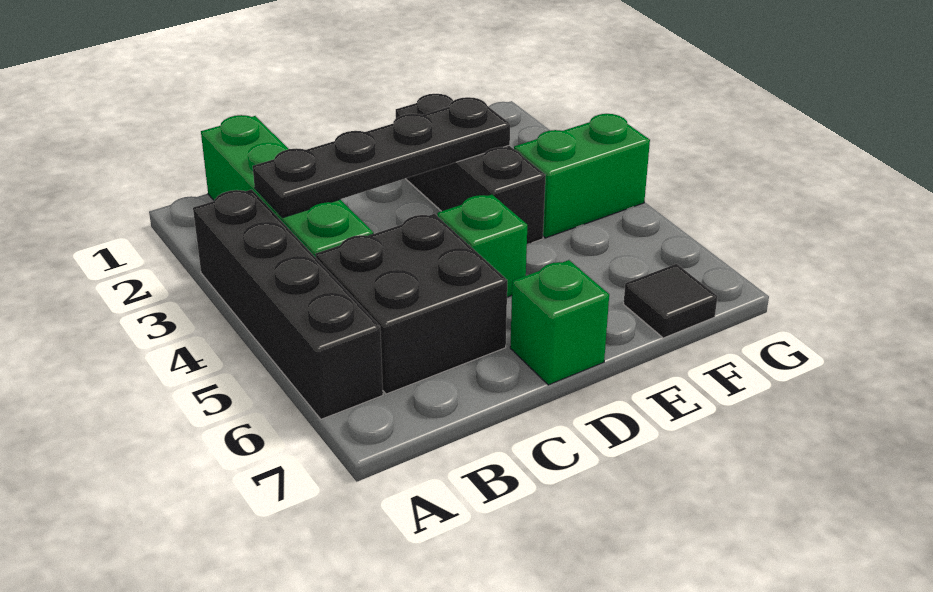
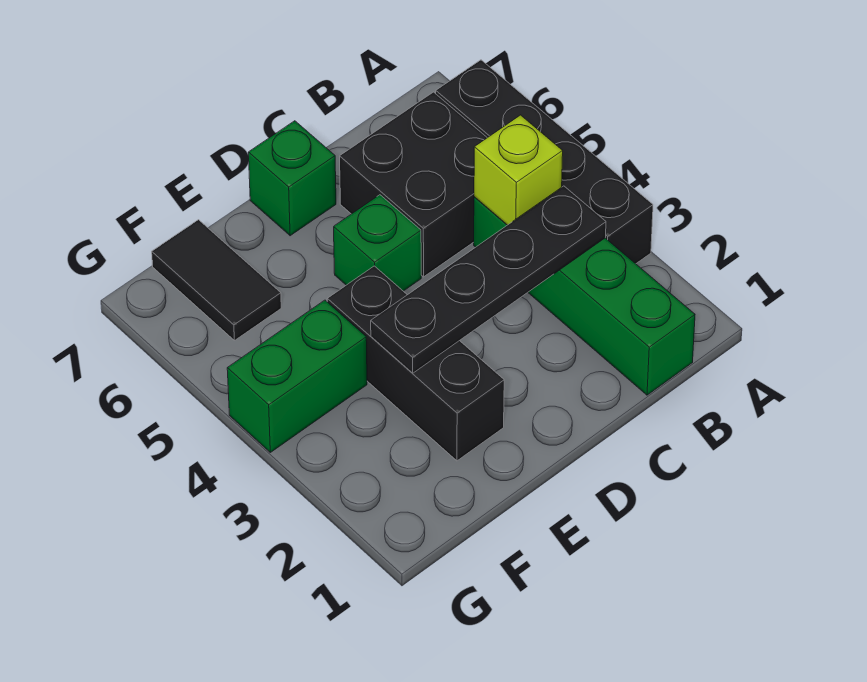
none -> lime brick B4 level 2
black tile F7 level 1 -> black tile F6:F7 level 1

